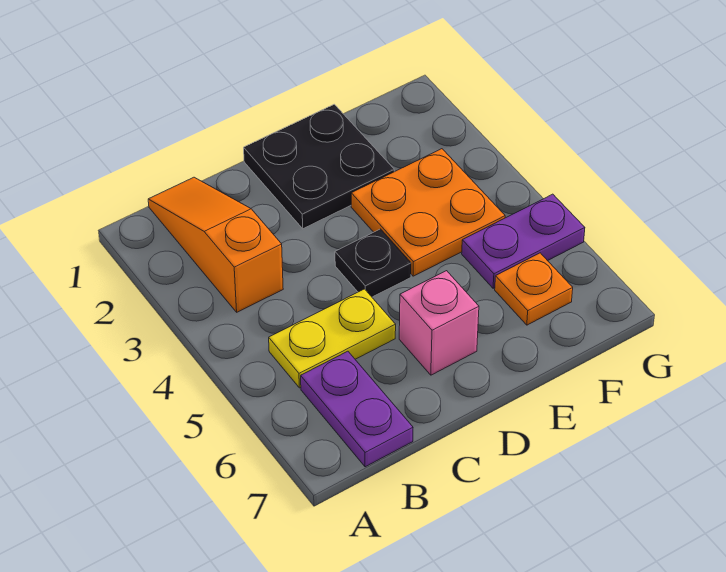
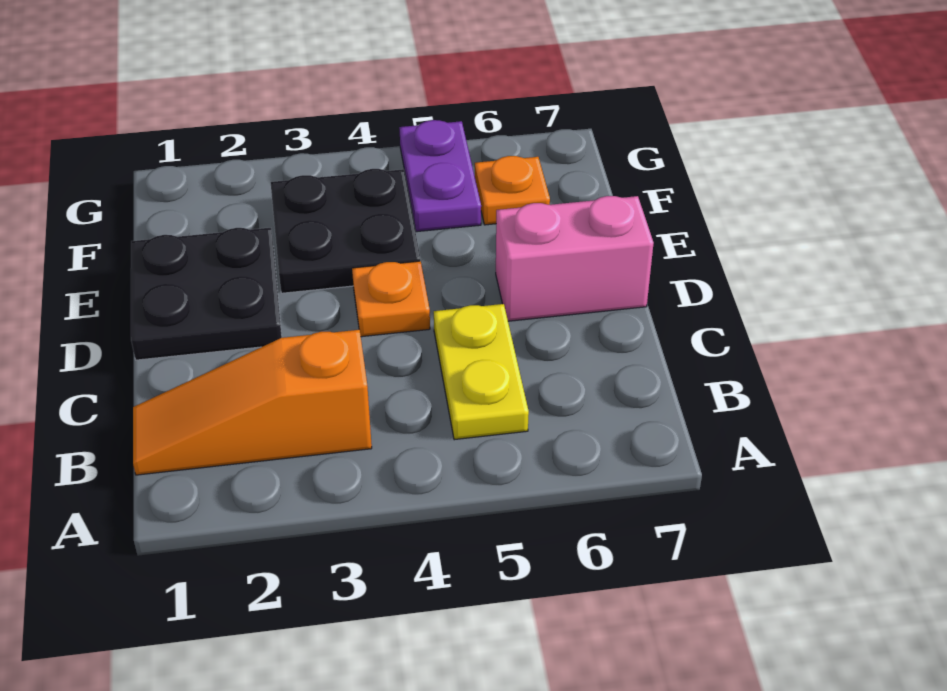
purple plate B6:B7 level 1 -> none
black plate D4 level 1 -> orange plate D4 level 1
pink brick D6 level 1 -> pink brick D6:D7 level 1
orange plate E3:F4 level 1 -> black plate E3:F4 level 1

